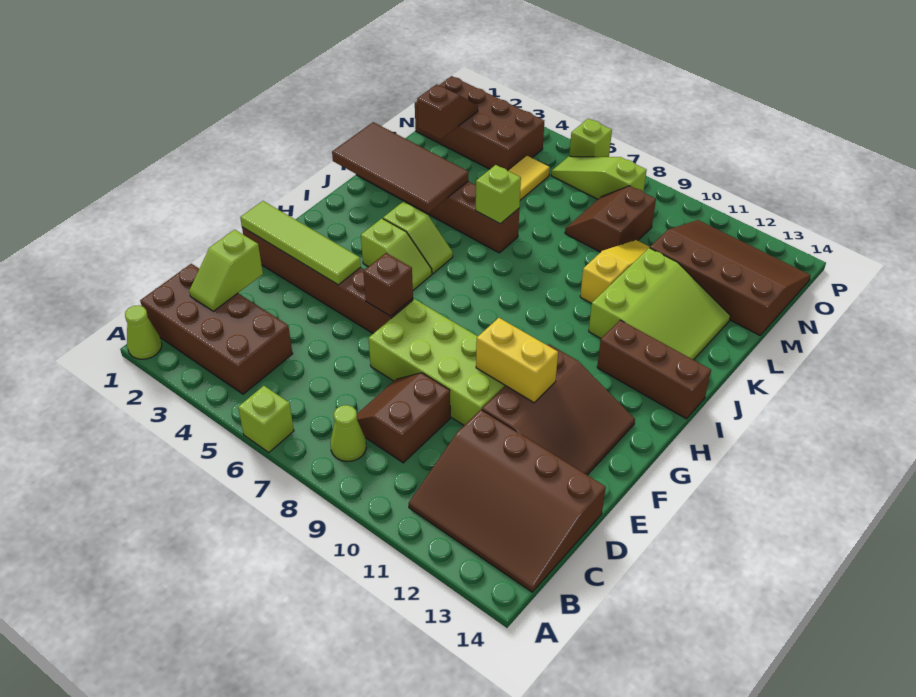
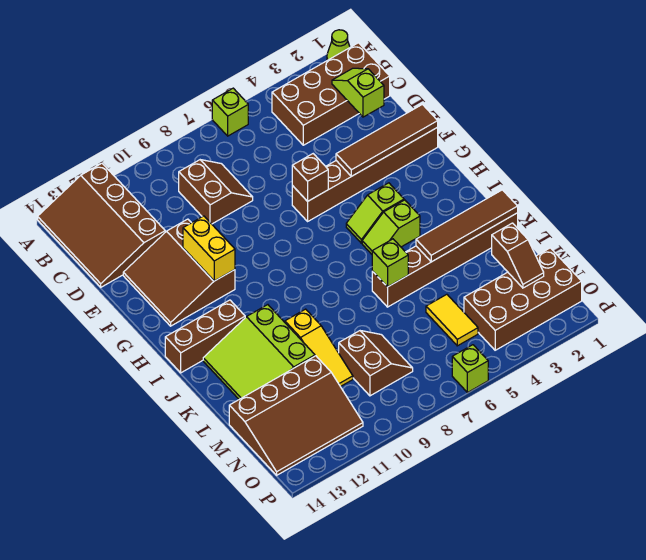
lime cone B8 level 1 -> none
brown slope B11:D14 level 1 top D -> brown slope A12:D14 level 1 top 12
lime brick E7:F10 level 1 -> none
lime tile F1:F4 level 2 -> brown tile F1:F4 level 2
yellow brick F10:F11 level 2 -> yellow brick F11:G11 level 2
brown tile J1:K4 level 2 -> brown tile K1:K4 level 2
lime slope O6:O8 level 1 top 8 -> none

